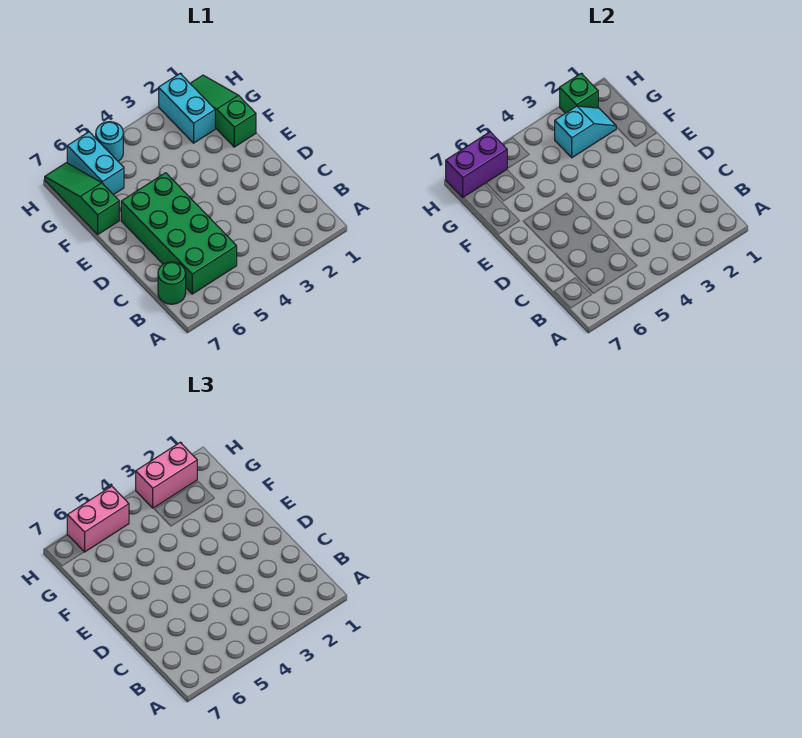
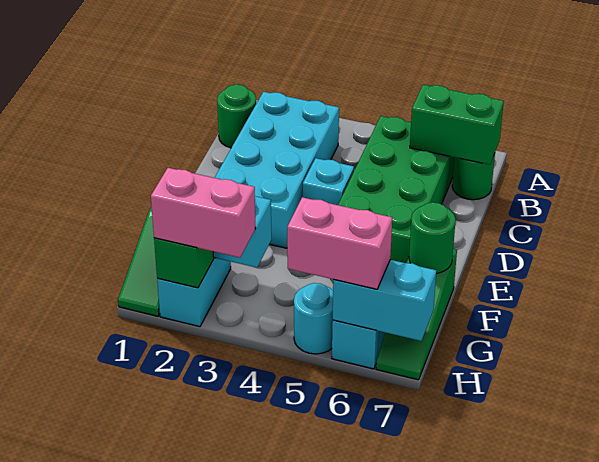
none -> green round brick B1 level 1
none -> cyan brick B2:E3 level 1
none -> green brick B6:B7 level 2
none -> cyan brick D4 level 1
none -> green round brick F7 level 2
purple brick H6:H7 level 2 -> cyan brick H6:H7 level 2

